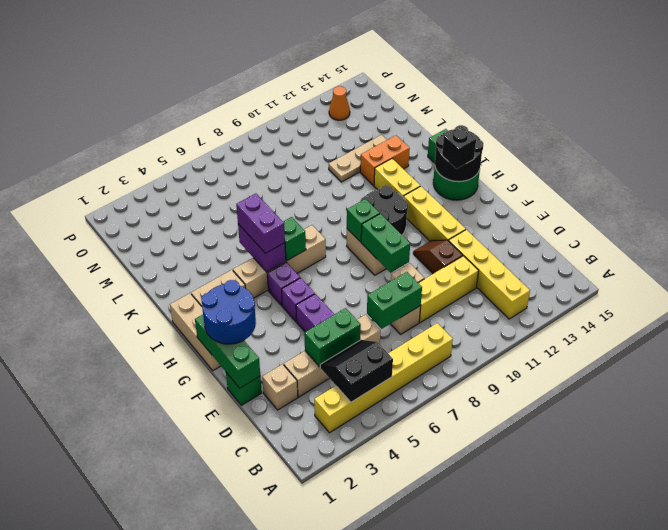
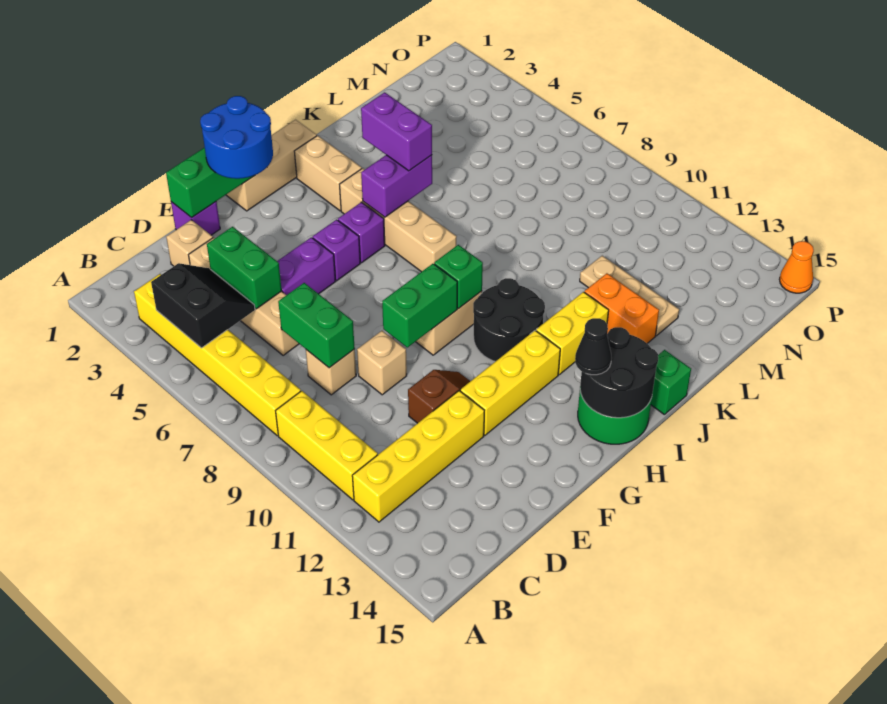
yellow brick D9:D11 level 1 -> yellow brick B9:B11 level 1
green brick E1 level 1 -> purple brick E1 level 1
black brick H14 level 3 -> black cone H14 level 3
purple brick I5:J5 level 3 -> purple brick J4:J5 level 3
green brick I6 level 2 -> none
orange cone O13 level 1 -> orange cone P15 level 1

